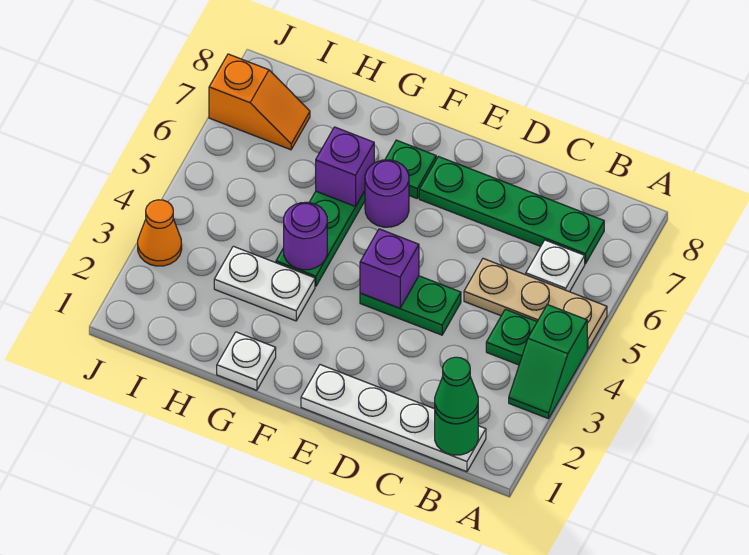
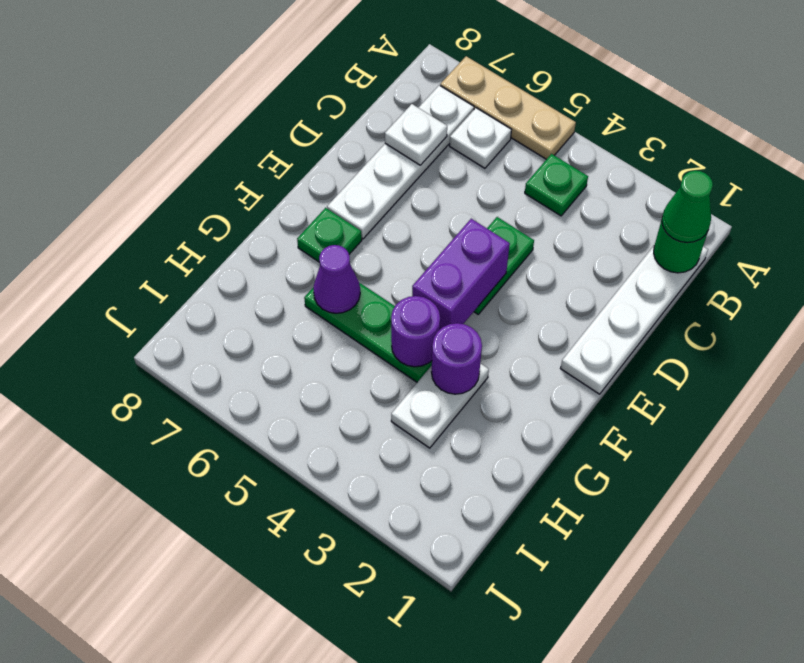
green slope A3:A4 level 1 top 4 -> none
tan plate A5:C5 level 1 -> tan plate A5:A7 level 1
green plate B7:E7 level 1 -> white plate B7:E7 level 1
purple brick E4 level 2 -> purple brick E4:F4 level 2
purple round brick F6 level 1 -> purple round brick G3 level 2
white plate G1 level 1 -> white plate C7 level 2
purple brick G6 level 2 -> purple cone G6 level 2
orange slope I7:J7 level 1 top J -> none
orange cone J3 level 1 -> none

